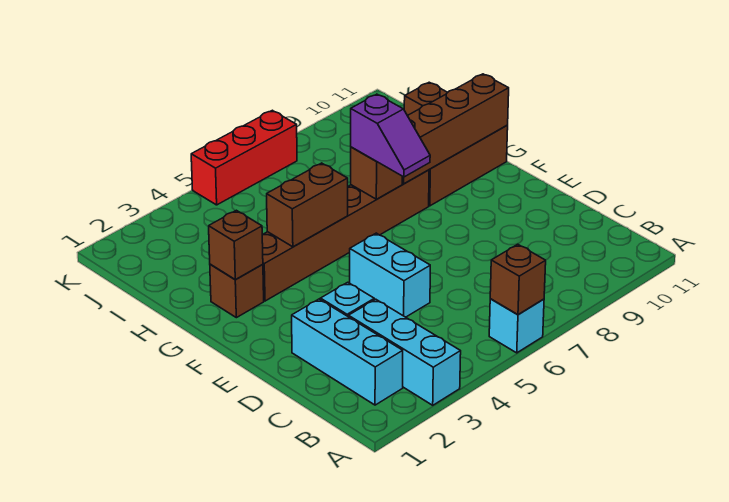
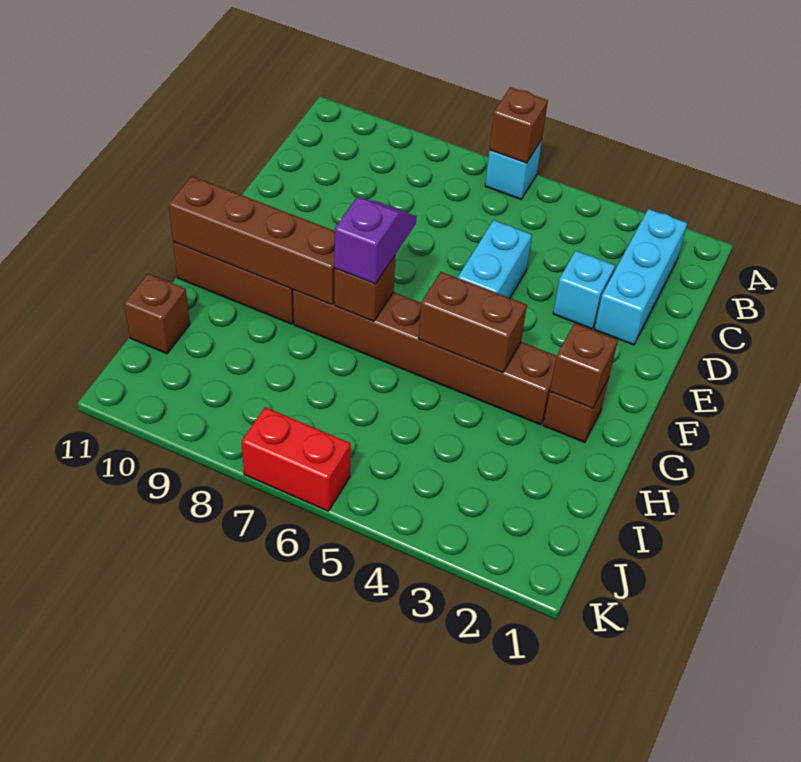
cyan brick A3:C3 level 1 -> none
red brick K5:K7 level 1 -> red brick K6:K7 level 1

